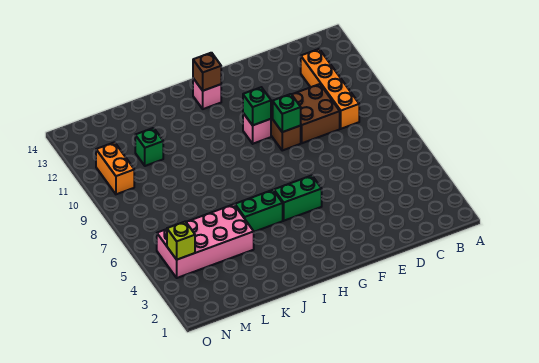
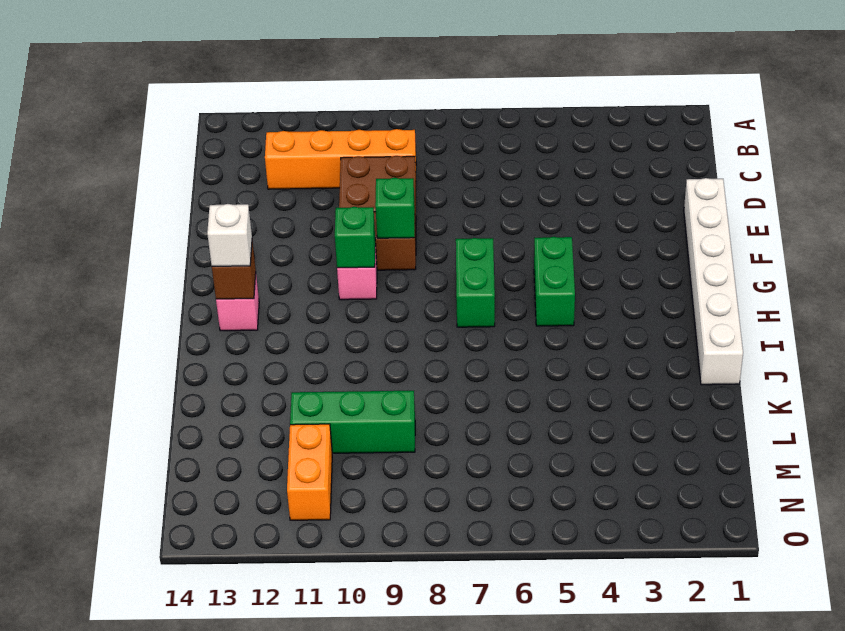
none -> white brick E1:J1 level 1
none -> white brick H13 level 3
green brick I5:J5 level 1 -> green brick G7:H7 level 1
pink brick K4:N5 level 1 -> none
green brick L11 level 1 -> green brick L9:L11 level 1
lime brick N4 level 2 -> none
orange brick N10:N11 level 1 -> orange brick M11:N11 level 1

